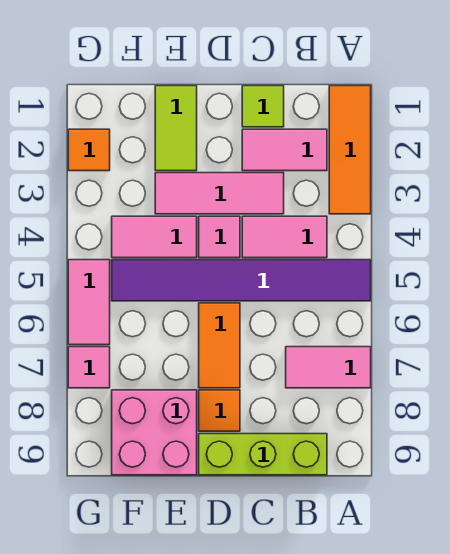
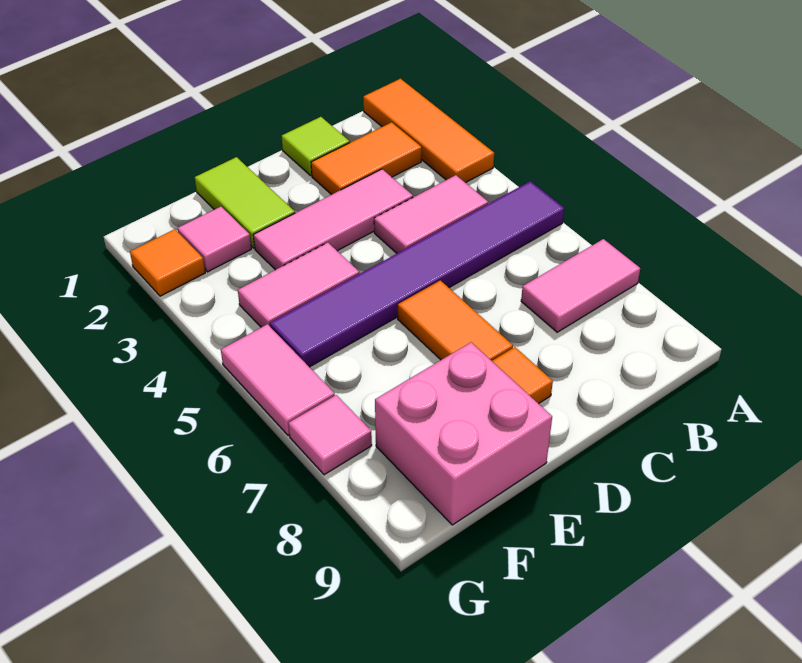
pink tile B2:C2 level 1 -> orange tile B2:C2 level 1
lime brick B9:D9 level 1 -> none
pink tile D4 level 1 -> pink tile F2 level 1

